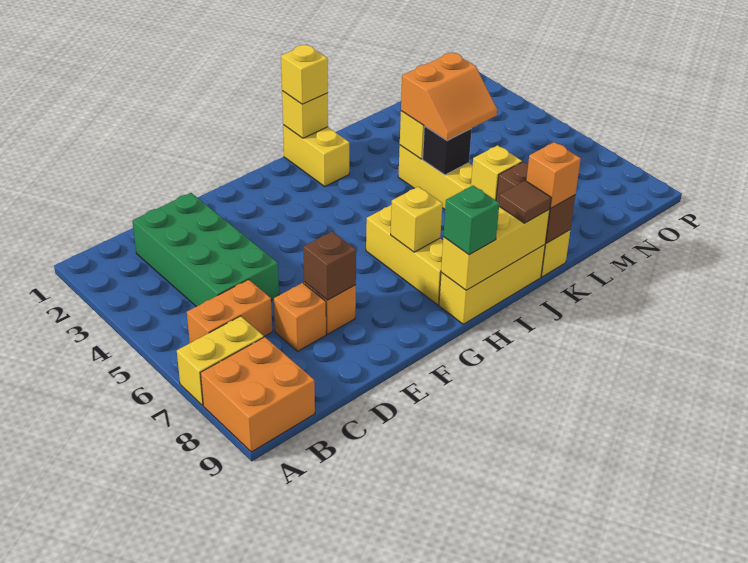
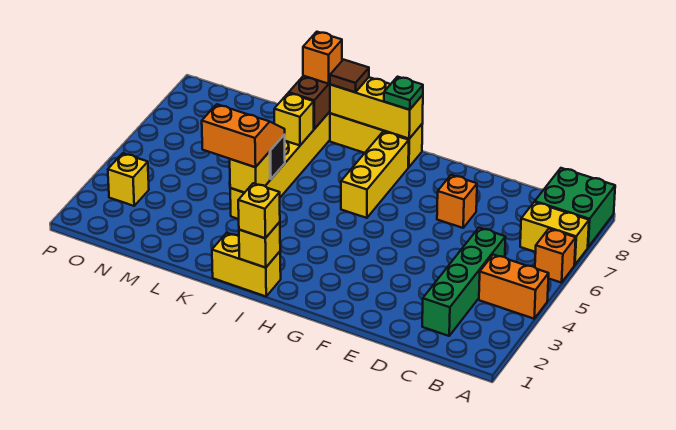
orange brick A8:B9 level 1 -> green brick A8:B9 level 1
orange brick B6:C6 level 1 -> orange brick A4:B4 level 1
green brick C2:D5 level 1 -> green brick C2:C5 level 1
orange brick D7 level 1 -> orange brick A6 level 1
brown brick E7 level 2 -> none
yellow brick H7 level 2 -> yellow brick O3 level 1
green brick H9 level 3 -> green plate H9 level 3
yellow brick I1:I2 level 1 -> yellow brick I1:J1 level 1

